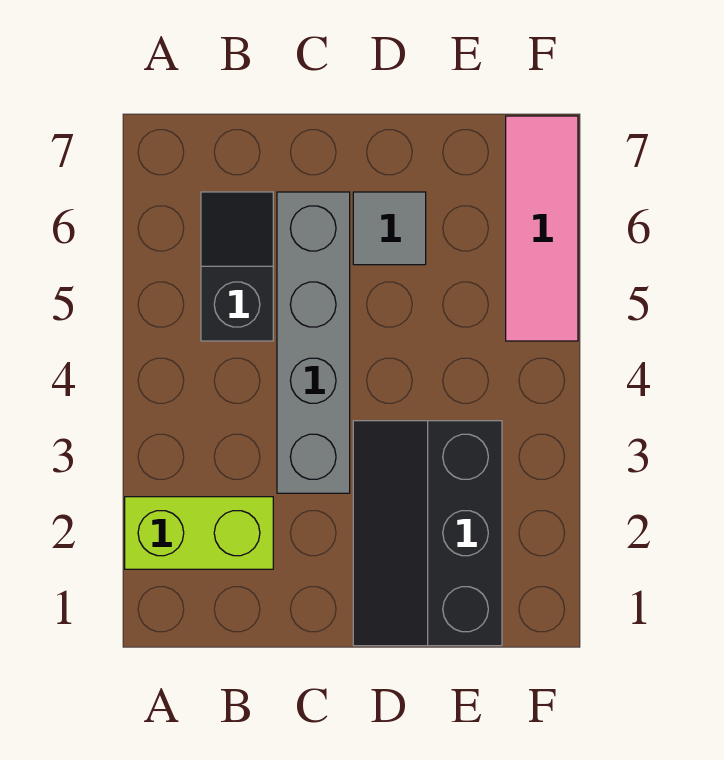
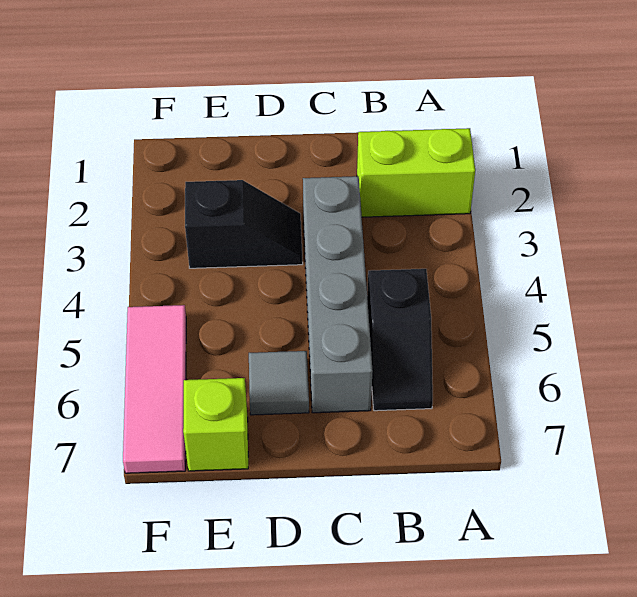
black slope D1:E3 level 1 top E -> black slope D3:E3 level 1 top E
none -> lime brick E7 level 1

